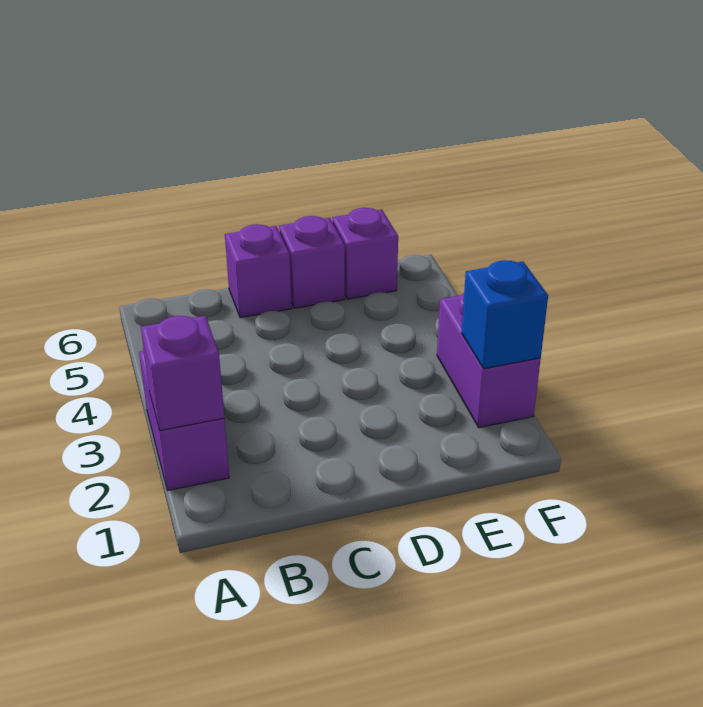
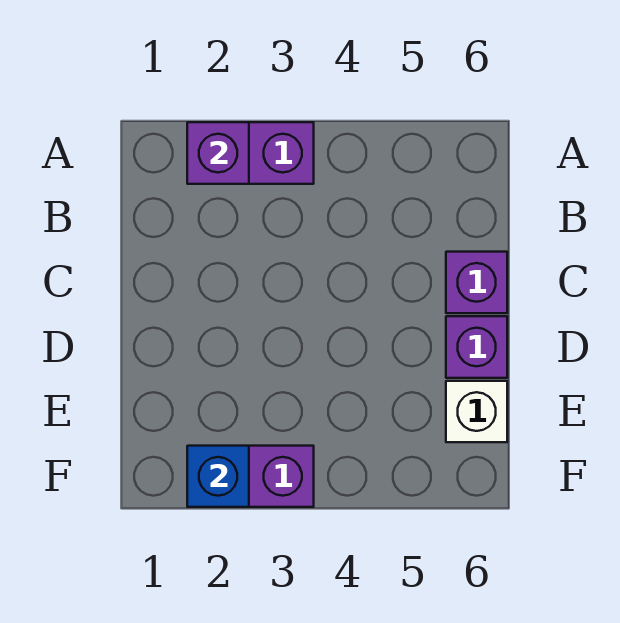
purple brick E6 level 1 -> white brick E6 level 1

